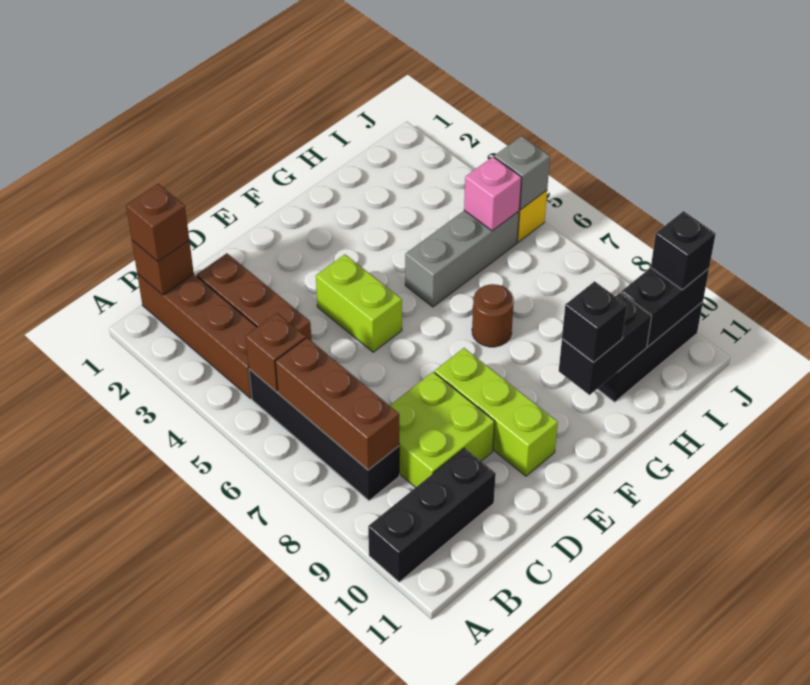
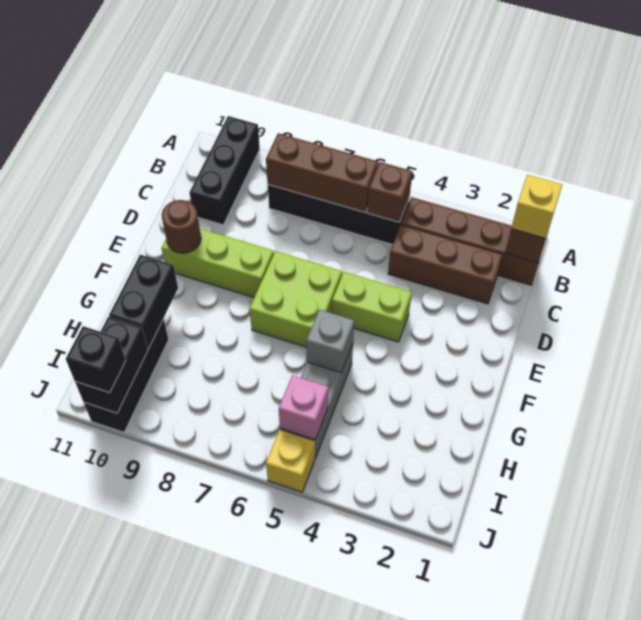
brown brick B1 level 3 -> yellow brick B1 level 3
lime brick C8:D9 level 1 -> lime brick E6:F7 level 1
brown round brick G7 level 1 -> brown round brick E10 level 2
black brick G10 level 3 -> none
grey brick J5 level 2 -> grey brick G5 level 2

